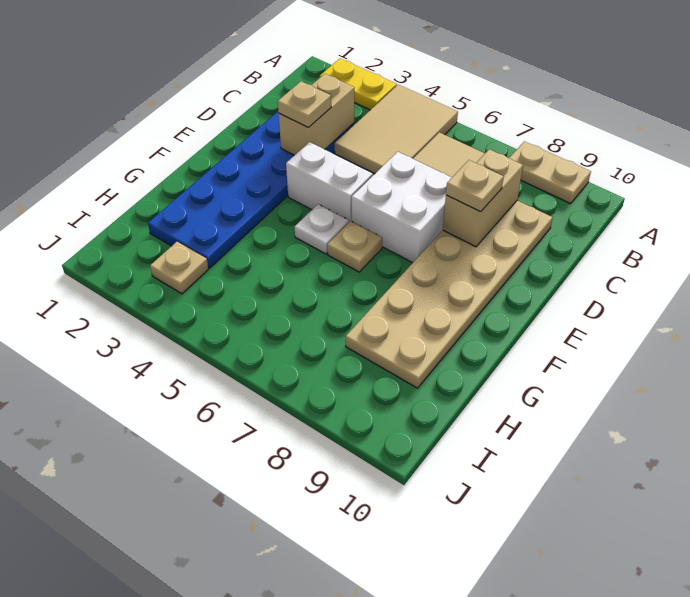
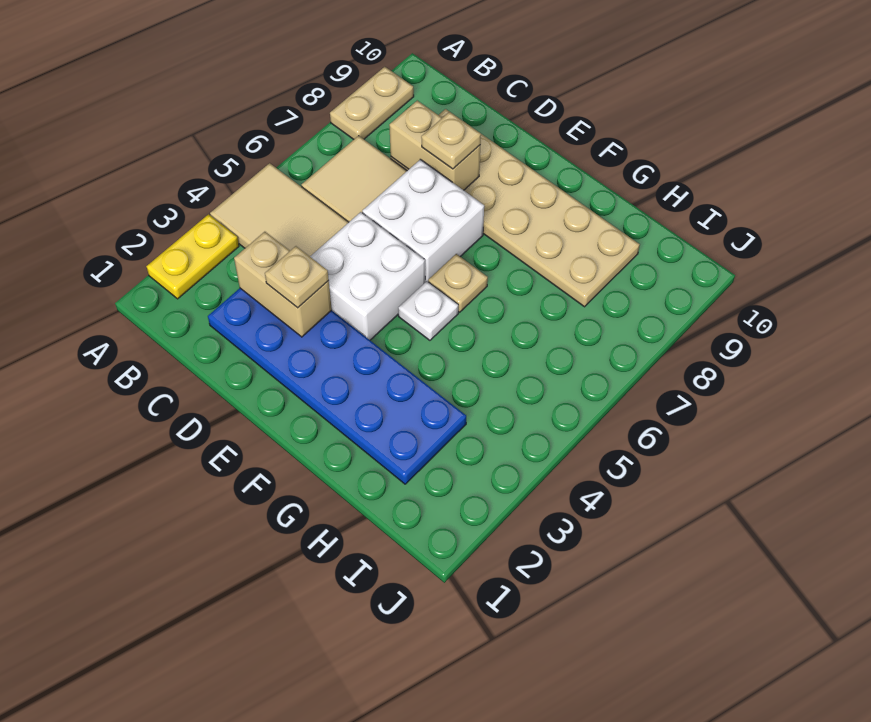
white brick E4:E5 level 1 -> white brick D4:E5 level 1
tan plate I3 level 1 -> none

